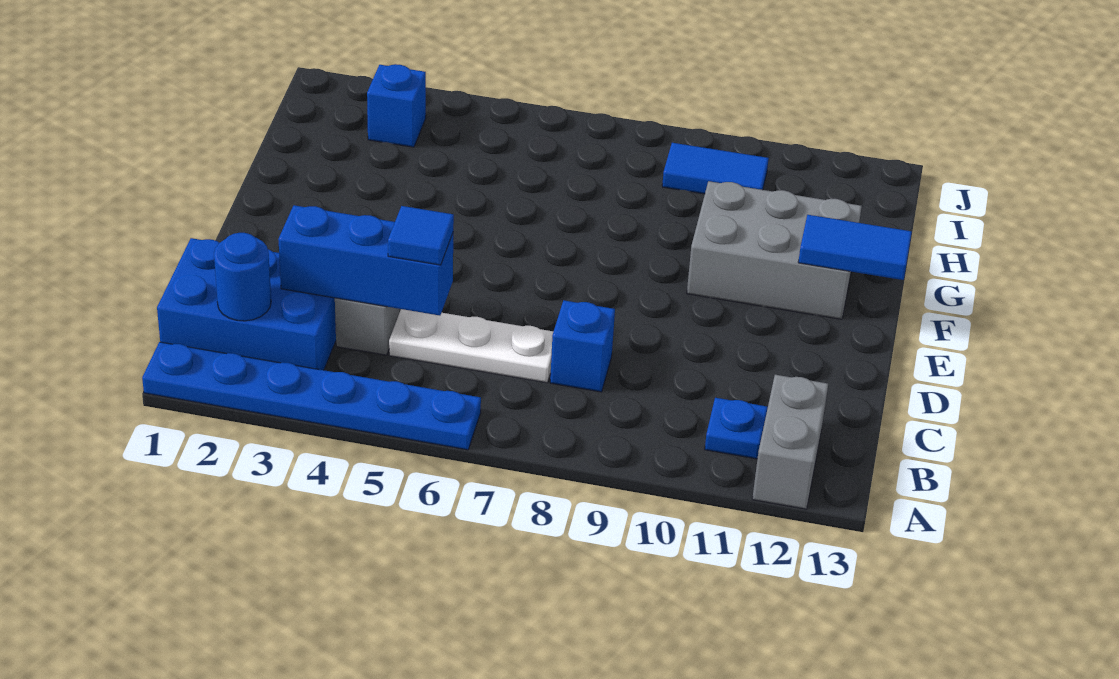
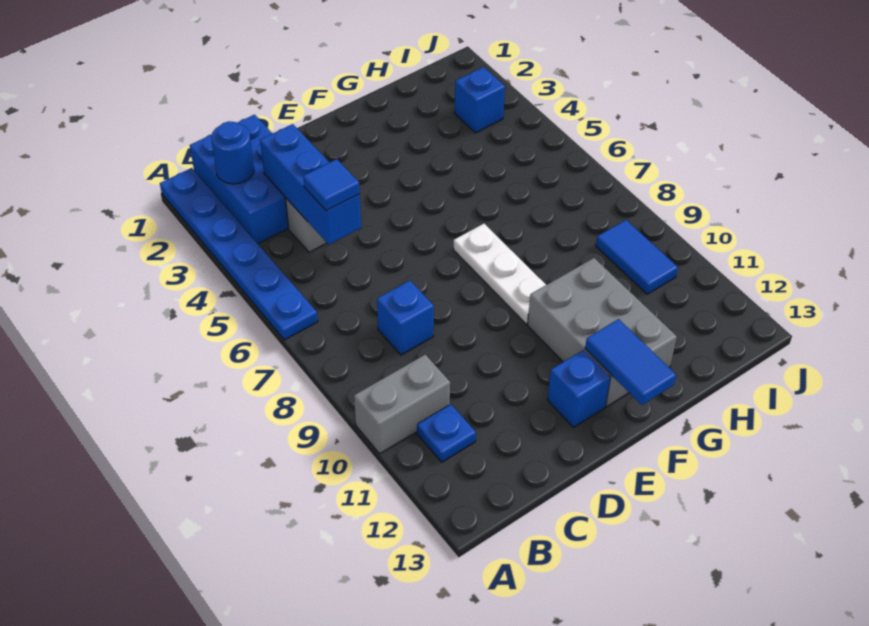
grey brick A12:B12 level 1 -> grey brick A10:B10 level 1
white plate C5:C7 level 1 -> white plate F7:F9 level 1
none -> blue brick E12 level 1

